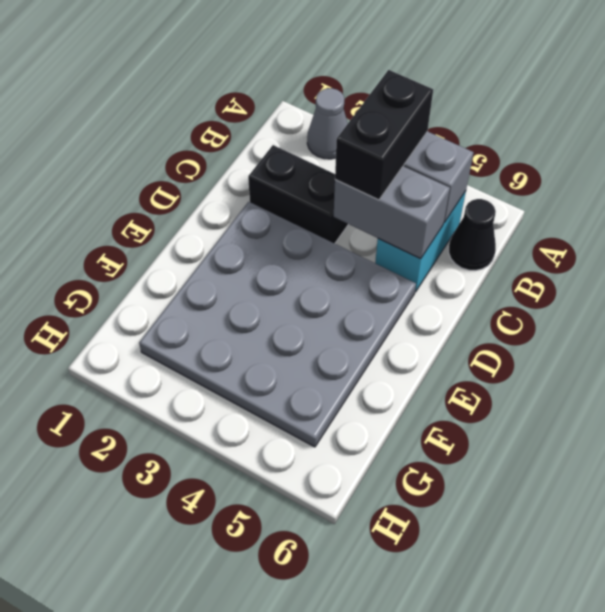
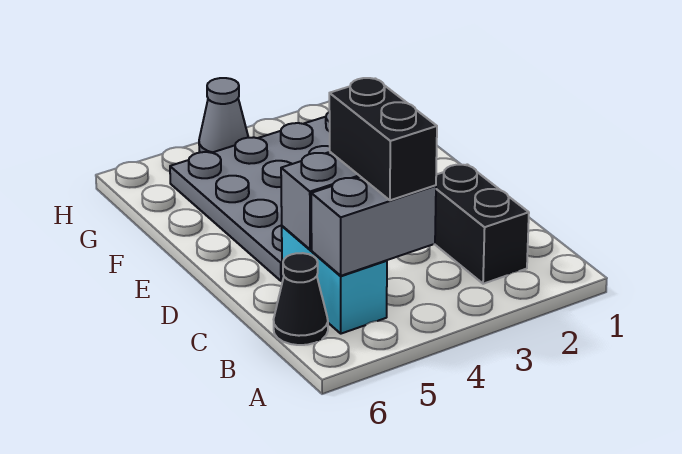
grey cone A2 level 1 -> grey cone H4 level 1
black brick C2:C3 level 1 -> black brick B2:C2 level 1

